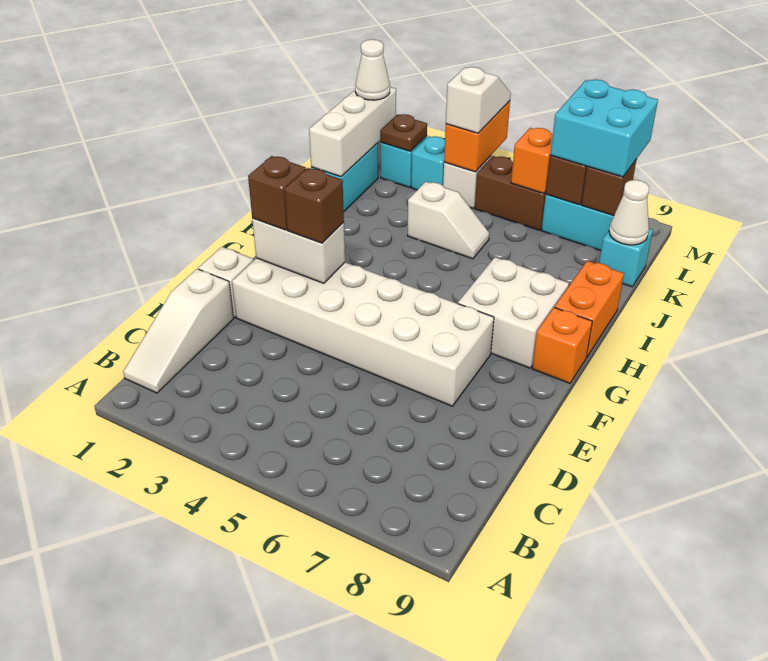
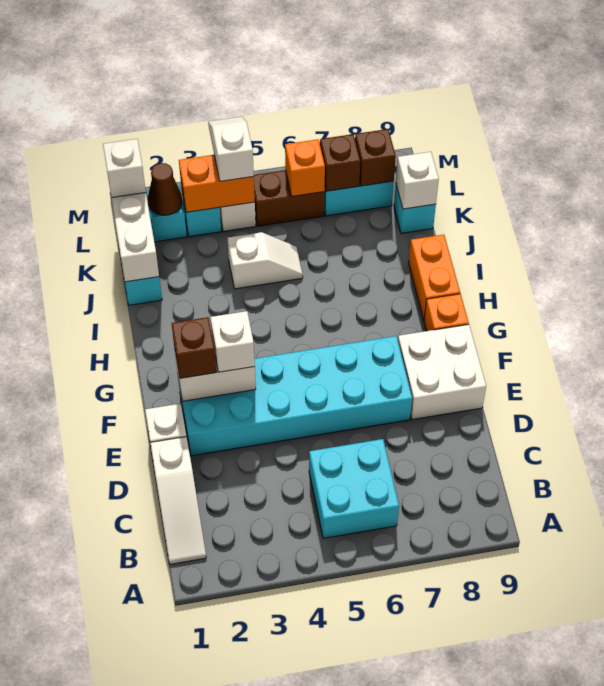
white brick E2:F7 level 1 -> cyan brick E2:F7 level 1
brown brick F3 level 3 -> white brick F3 level 3
white brick G7:H8 level 1 -> white brick E8:F9 level 1
white cone K9 level 2 -> white brick K9 level 2
white cone L1 level 3 -> white brick L1 level 3
brown plate L2 level 2 -> brown cone L2 level 2
orange brick L4:M4 level 2 -> orange brick L3:L4 level 2
cyan brick L7:M8 level 3 -> cyan brick B5:C6 level 1

